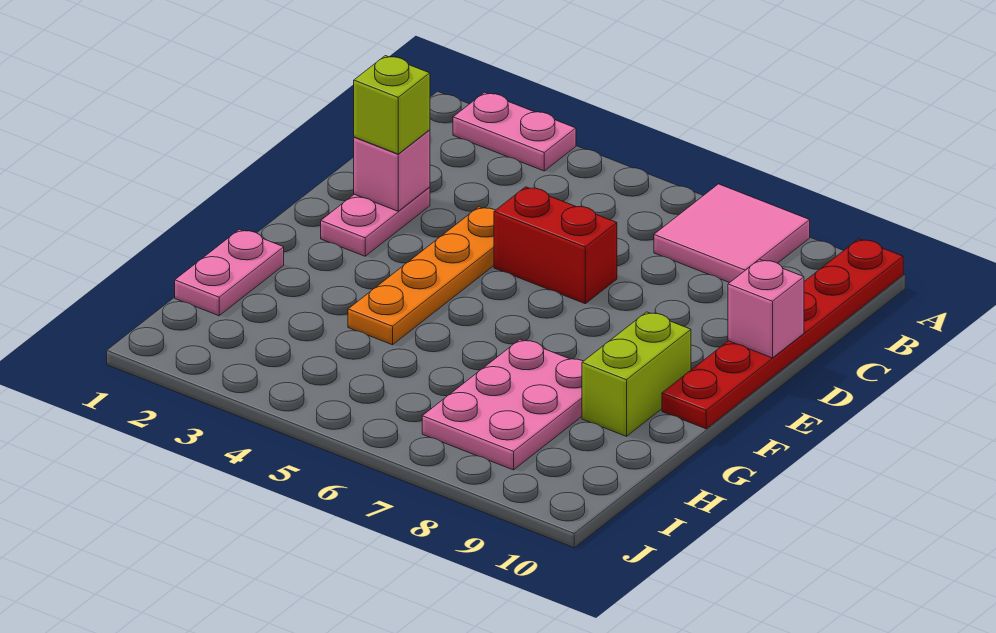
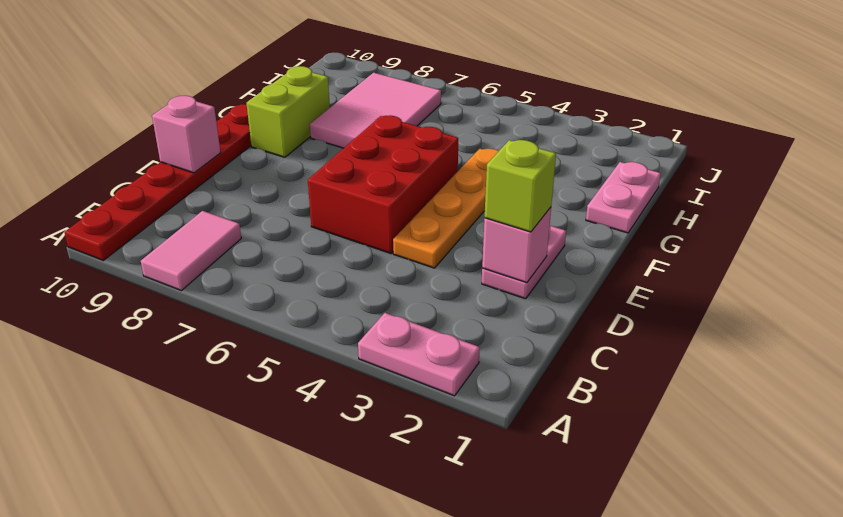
pink tile A7:B8 level 1 -> pink tile A8:B8 level 1
red brick D5:D6 level 1 -> red brick D5:F6 level 1
pink plate G7:I8 level 1 -> pink tile G7:I8 level 1

